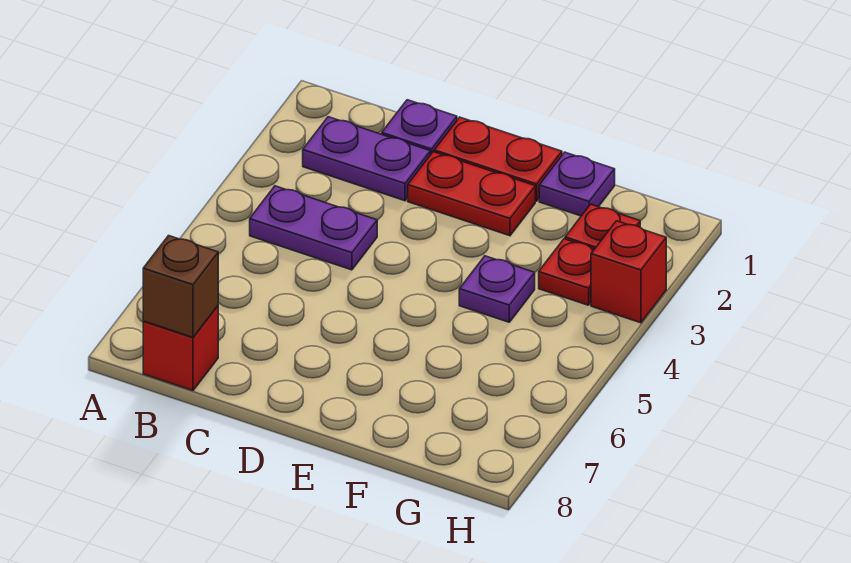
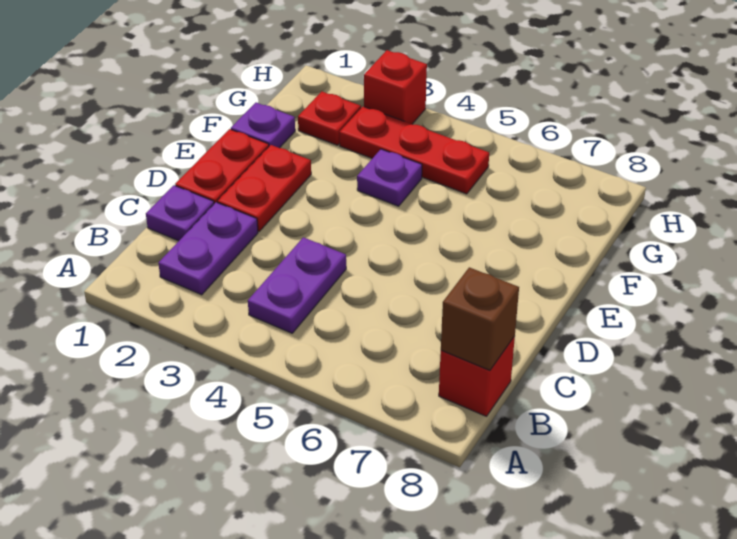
red plate G3 level 1 -> red plate G3:G5 level 1

